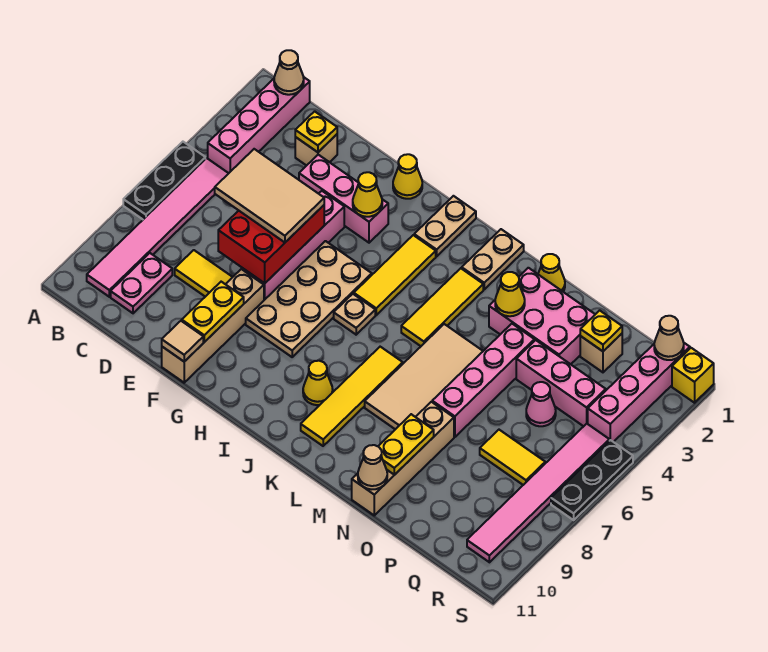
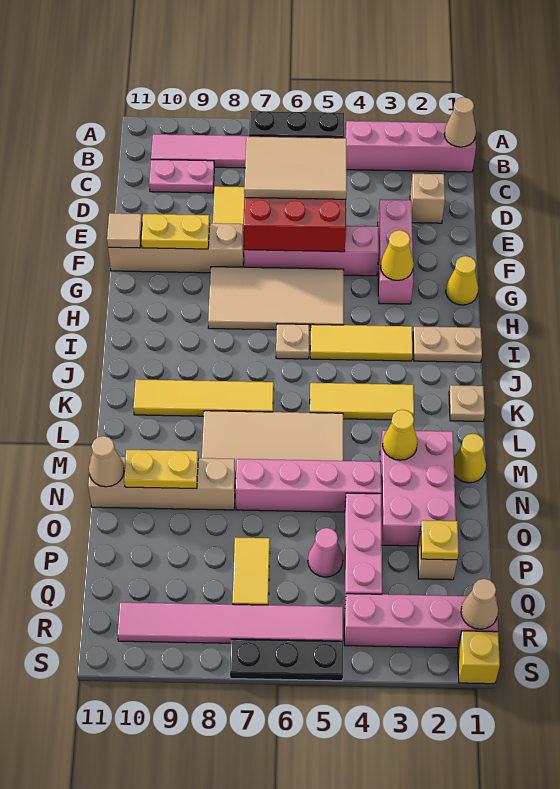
yellow plate D2 level 2 -> none
tan tile D5:F6 level 3 -> tan tile D5:E7 level 3
tan plate G5:H8 level 1 -> tan tile G5:H8 level 1
yellow cone J9 level 1 -> none
tan plate K1:K2 level 1 -> tan plate K1 level 1

